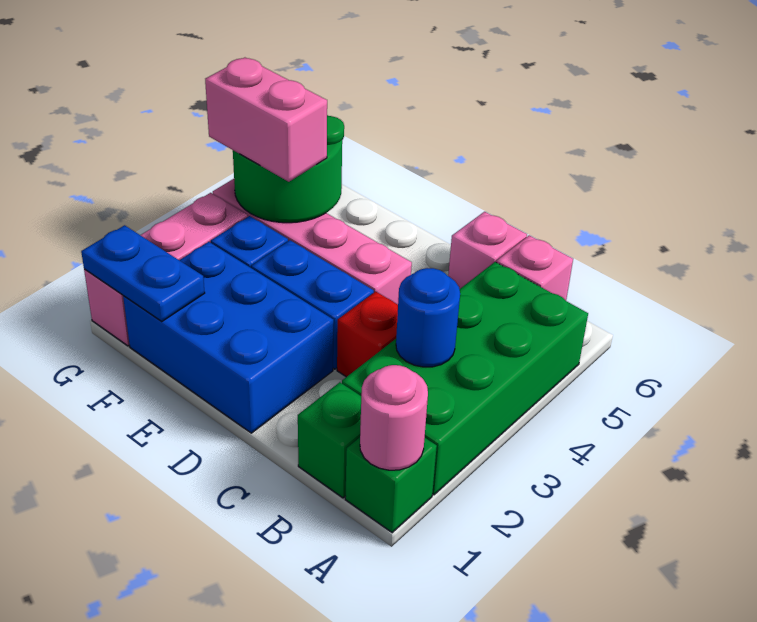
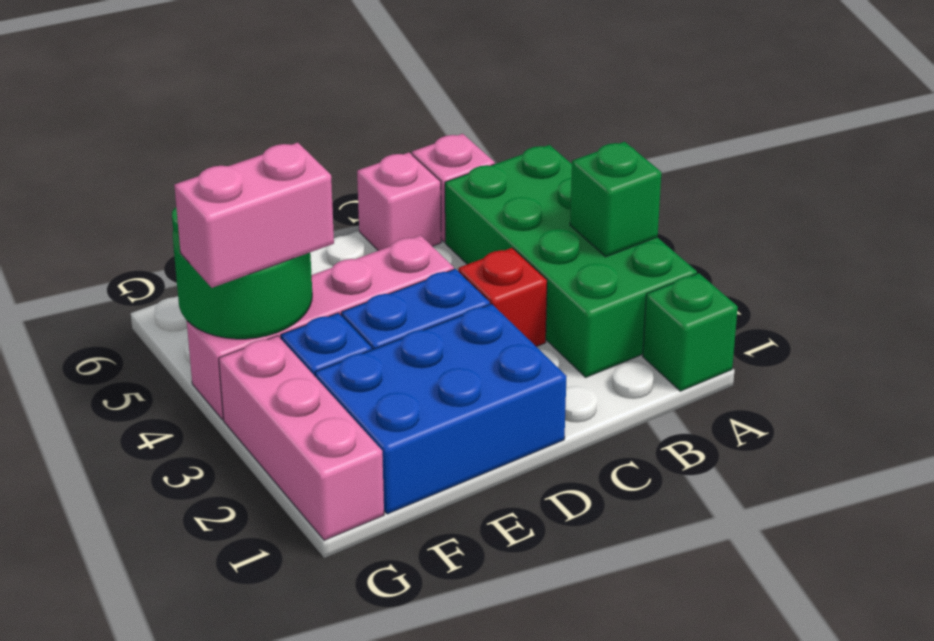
pink round brick A1 level 2 -> none
green brick B1 level 1 -> green brick A3 level 2
blue round brick B3 level 2 -> none
blue plate F1:G1 level 2 -> none

